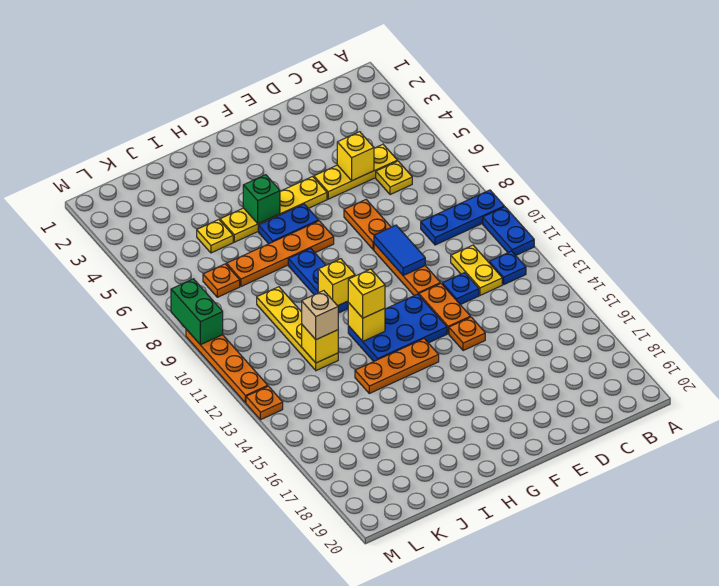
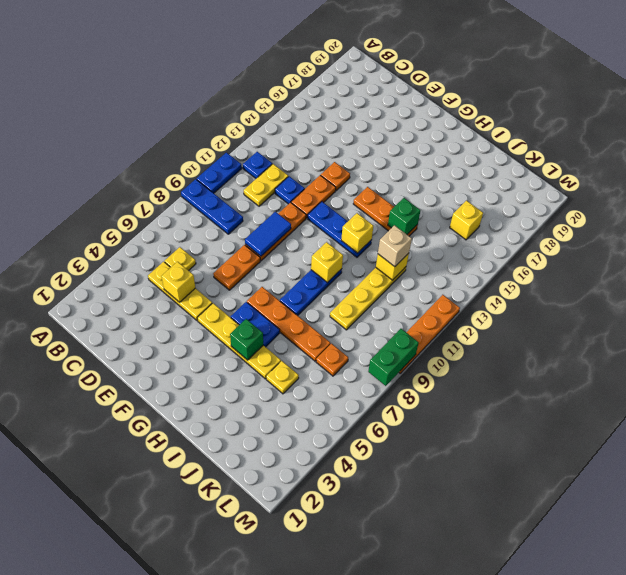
blue plate F12:H13 level 1 -> blue plate F12:H12 level 1
yellow brick H12 level 3 -> yellow brick K16 level 1
none -> green brick I14 level 2
orange plate M13 level 1 -> none

